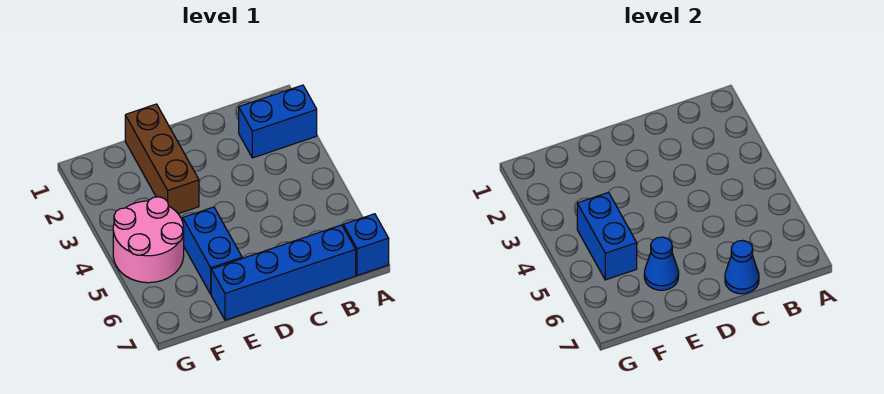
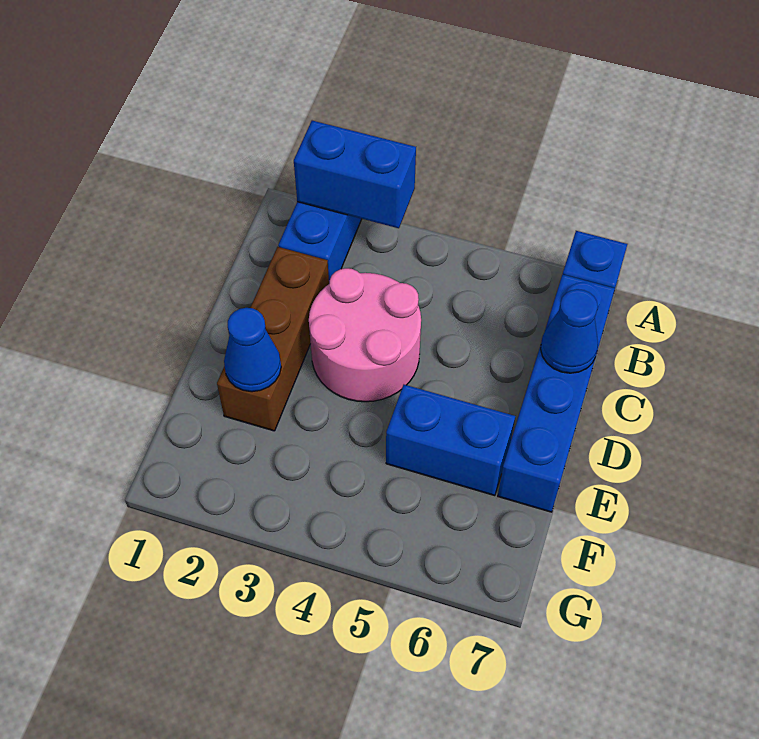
brown brick E1:E3 level 1 -> brown brick C2:E2 level 1
blue cone E6 level 2 -> blue cone E2 level 2
pink round brick F4:G5 level 1 -> pink round brick C3:D4 level 1
blue brick F4:F5 level 2 -> blue brick A2:A3 level 2

